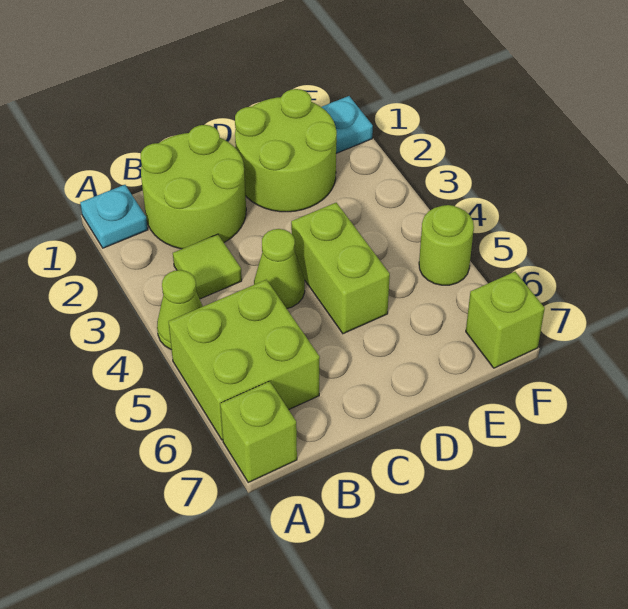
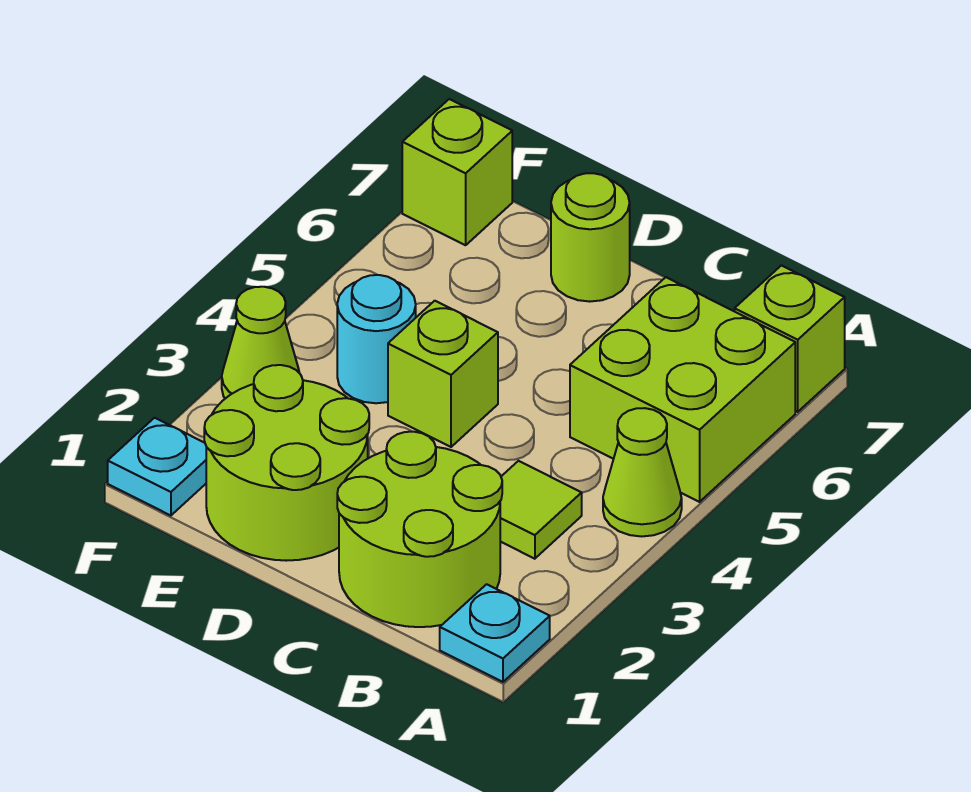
lime cone C4 level 1 -> lime cone F3 level 1
lime brick D4:D5 level 1 -> lime brick D4 level 1
none -> cyan round brick E4 level 1
lime round brick F5 level 1 -> lime round brick D7 level 1

